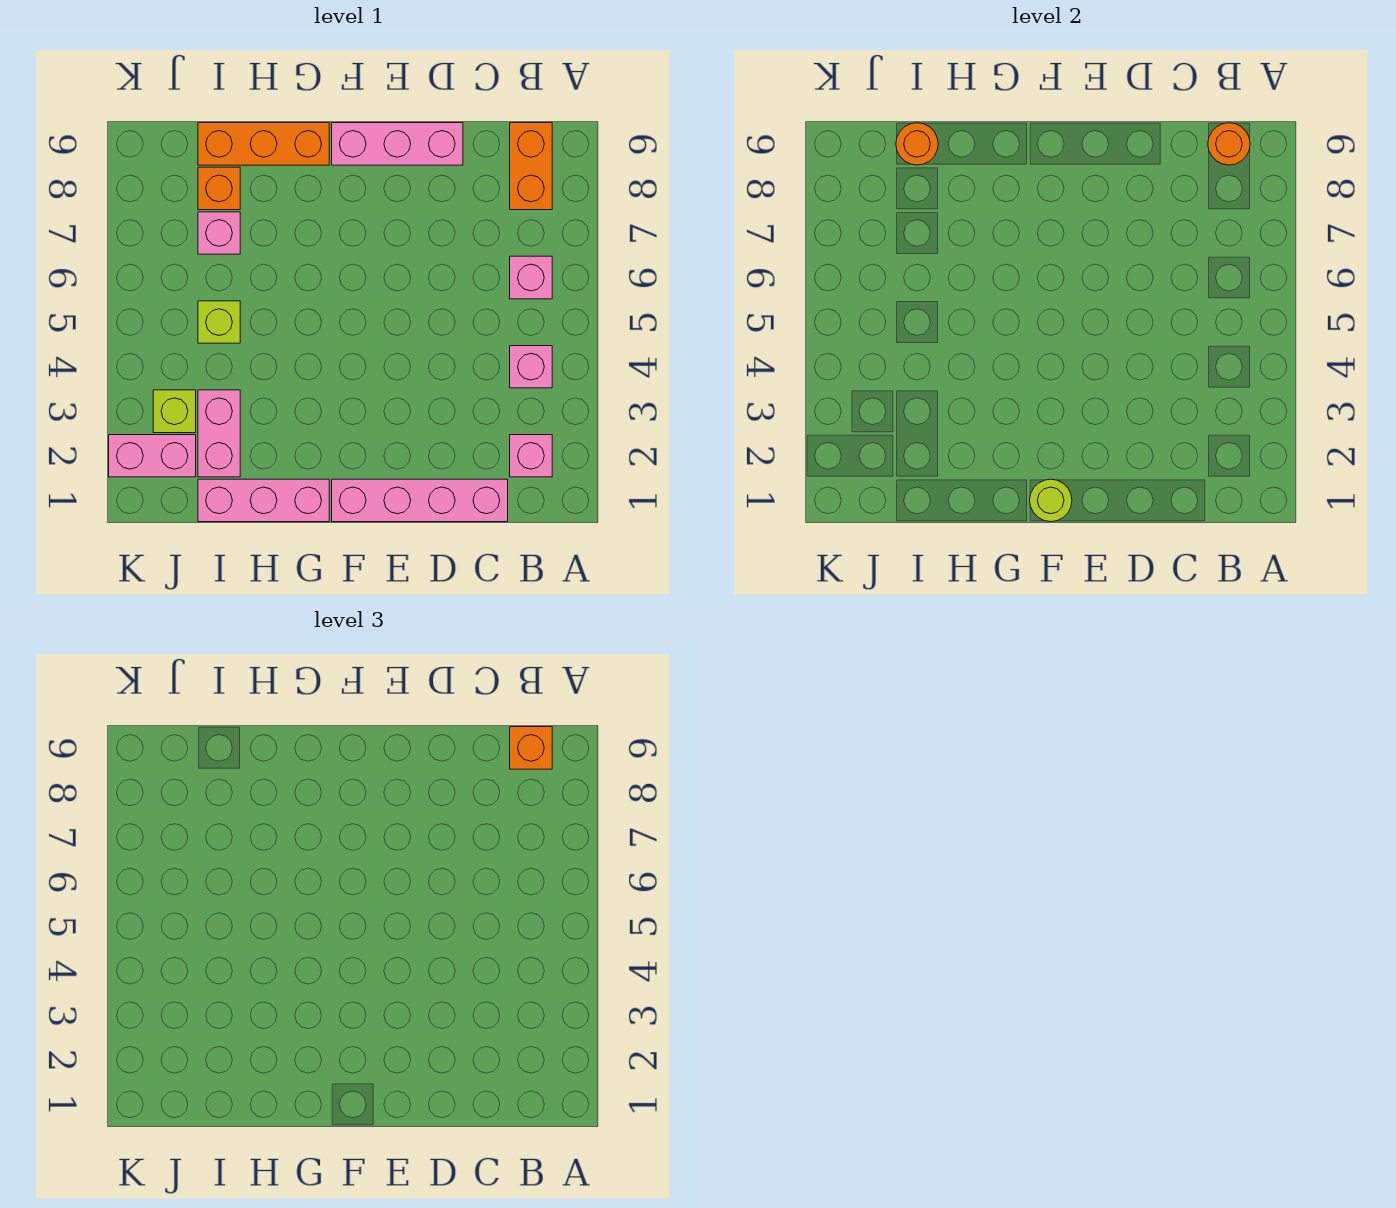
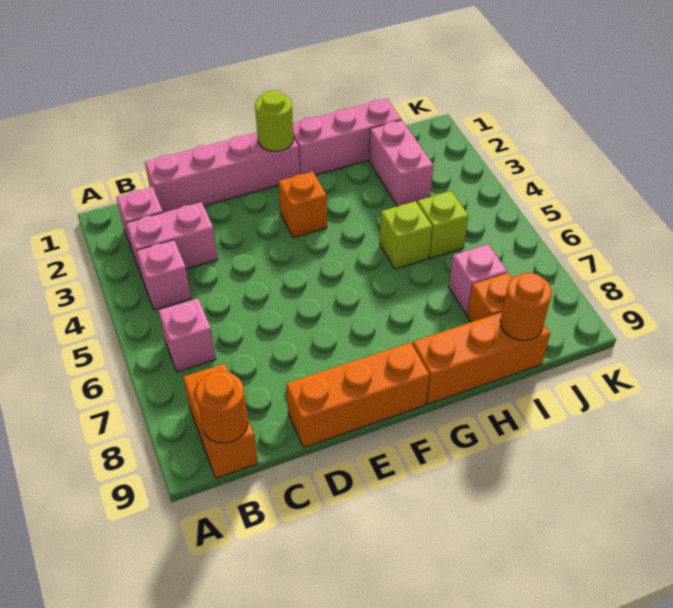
orange brick B9 level 3 -> orange brick F3 level 1
pink brick D9:F9 level 1 -> orange brick D9:F9 level 1
pink brick J2:K2 level 1 -> pink brick B3:C3 level 1
lime brick J3 level 1 -> lime brick H5 level 1

